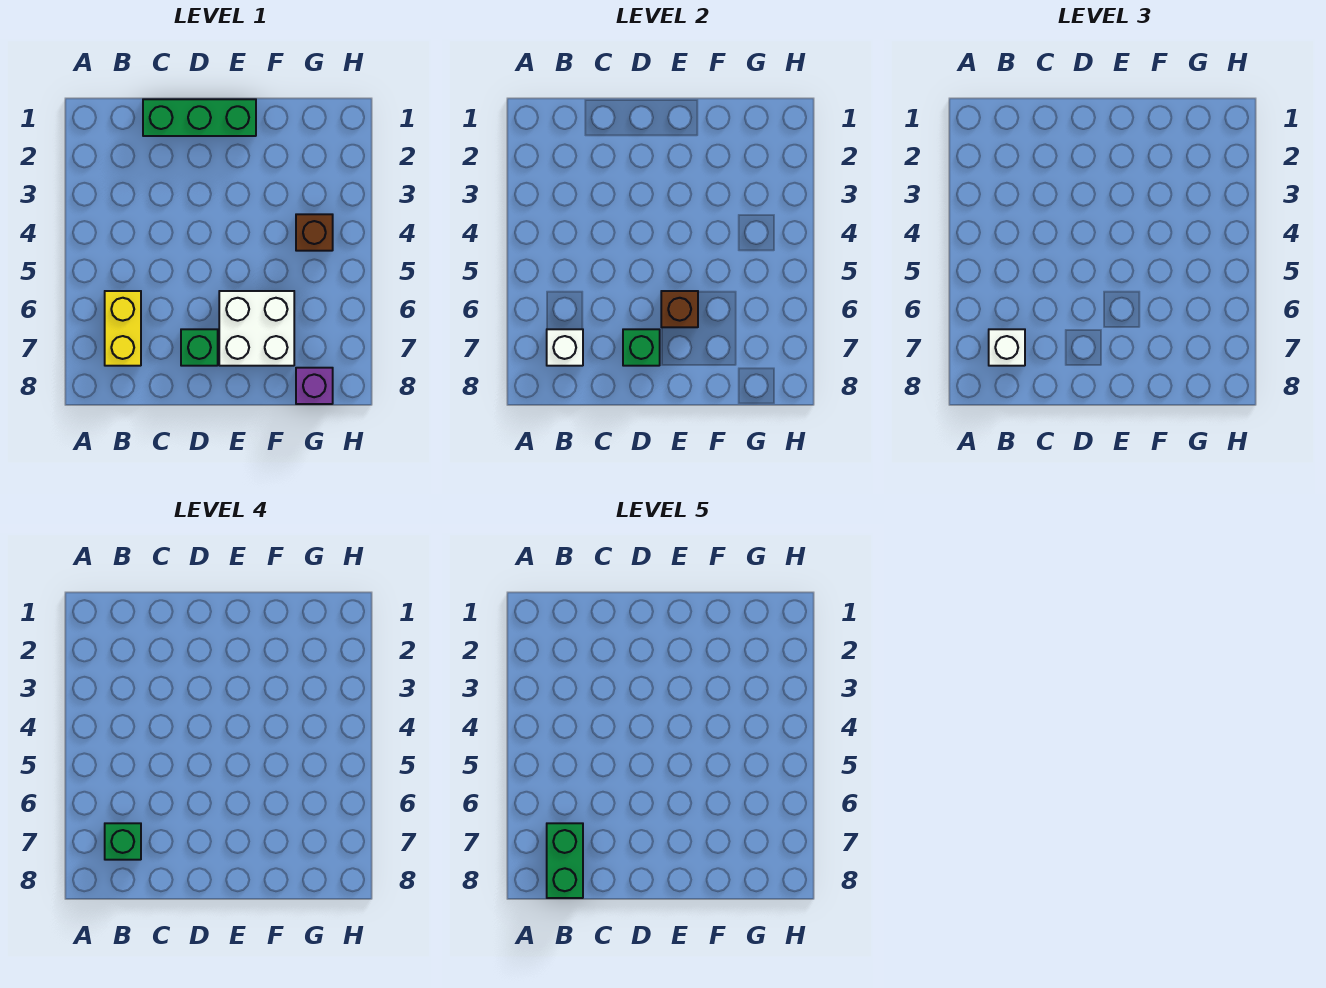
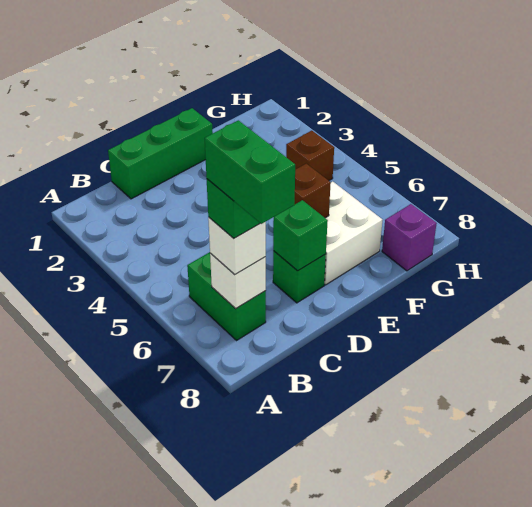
yellow brick B6:B7 level 1 -> green brick B6:B7 level 1

